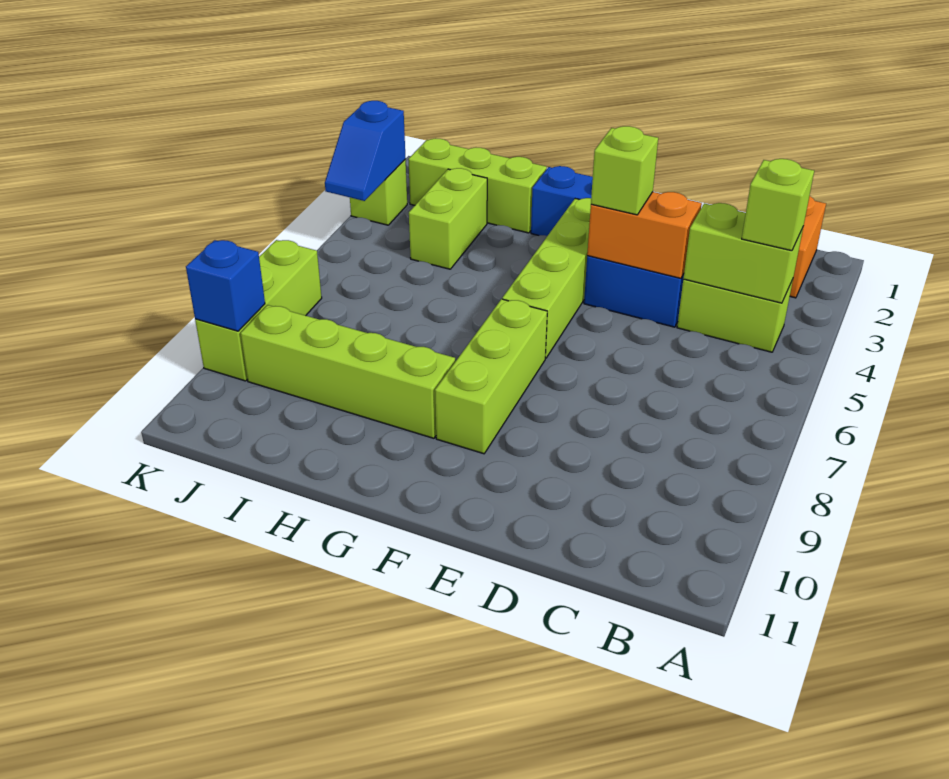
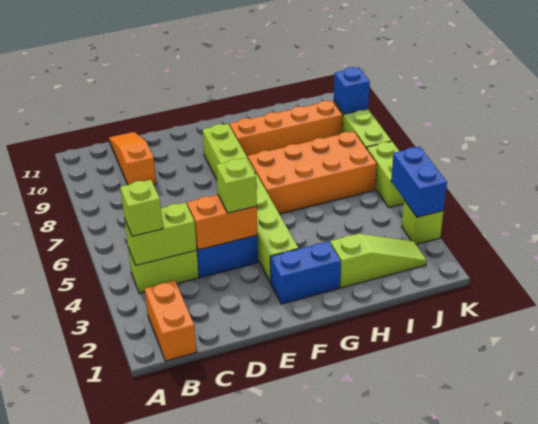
none -> orange slope C9:C11 level 1 top 9
none -> orange brick G6:J7 level 1
lime brick G9:J9 level 1 -> orange brick G9:J9 level 1
lime brick H2:J2 level 1 -> lime slope H2:J2 level 1 top H
lime brick I3:I4 level 1 -> lime brick K5:K6 level 1
blue slope K3:K4 level 2 top 3 -> blue brick K3:K4 level 2

